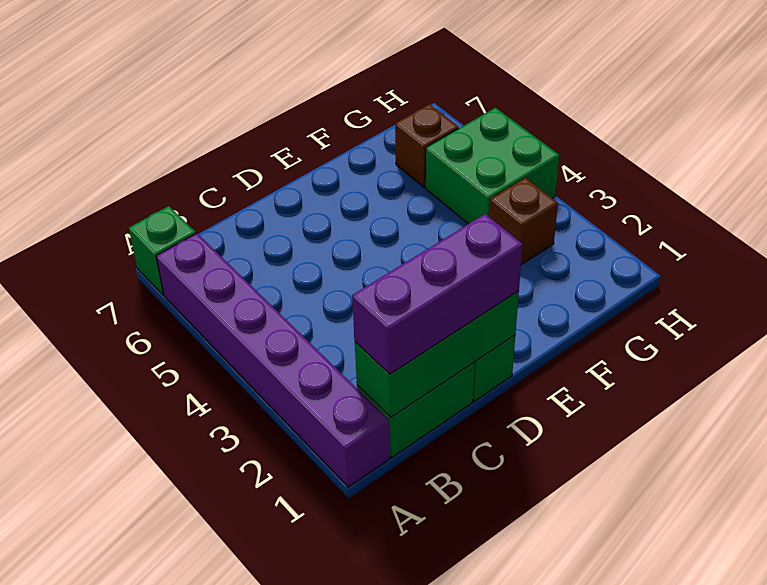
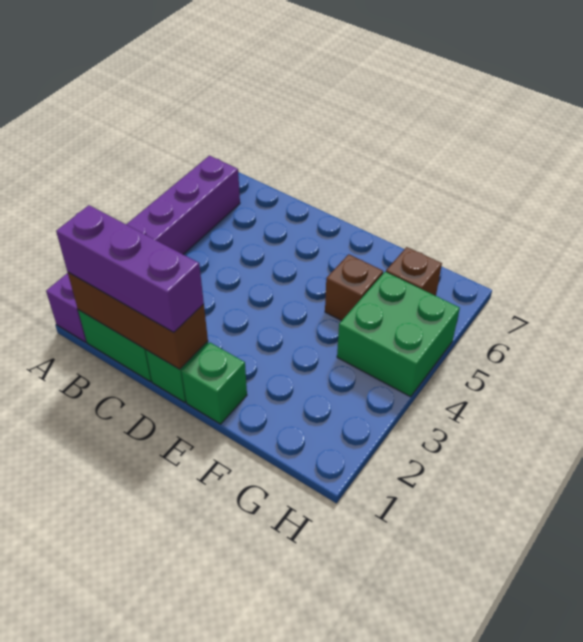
green brick A7 level 1 -> green brick E1 level 1
green brick B1:D1 level 2 -> brown brick B1:D1 level 2
brown brick G3 level 1 -> brown brick F5 level 1

